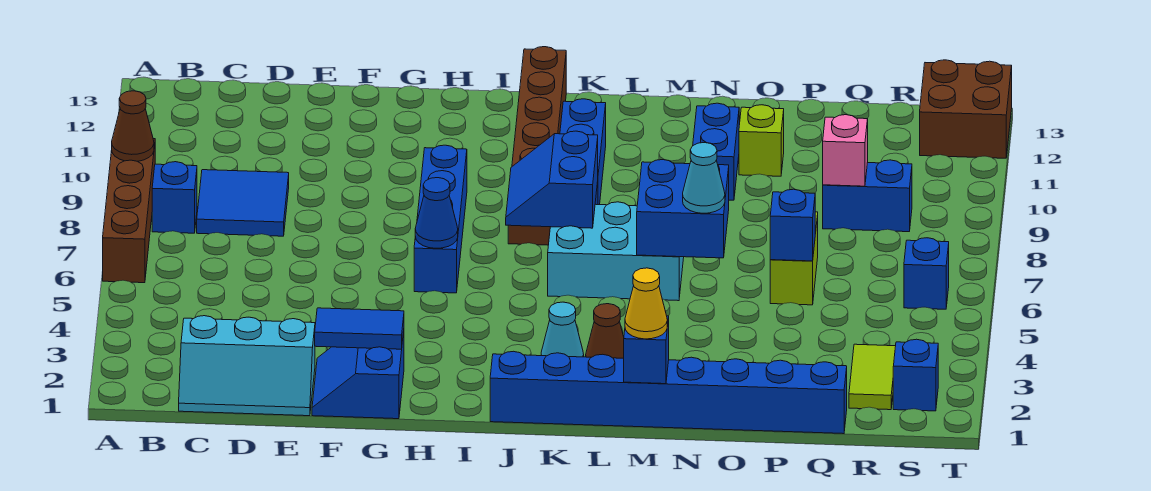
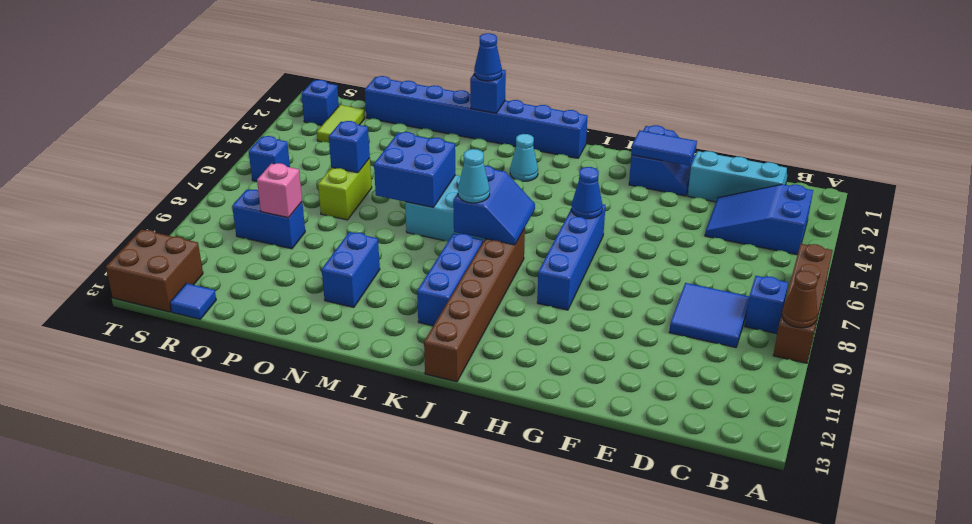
none -> blue slope B3:D4 level 1 top B
brown cone L3 level 1 -> none
yellow cone M1 level 3 -> blue cone M1 level 3
cyan cone N6 level 3 -> cyan cone K8 level 3
lime brick O11 level 1 -> none
none -> blue tile R13 level 1

